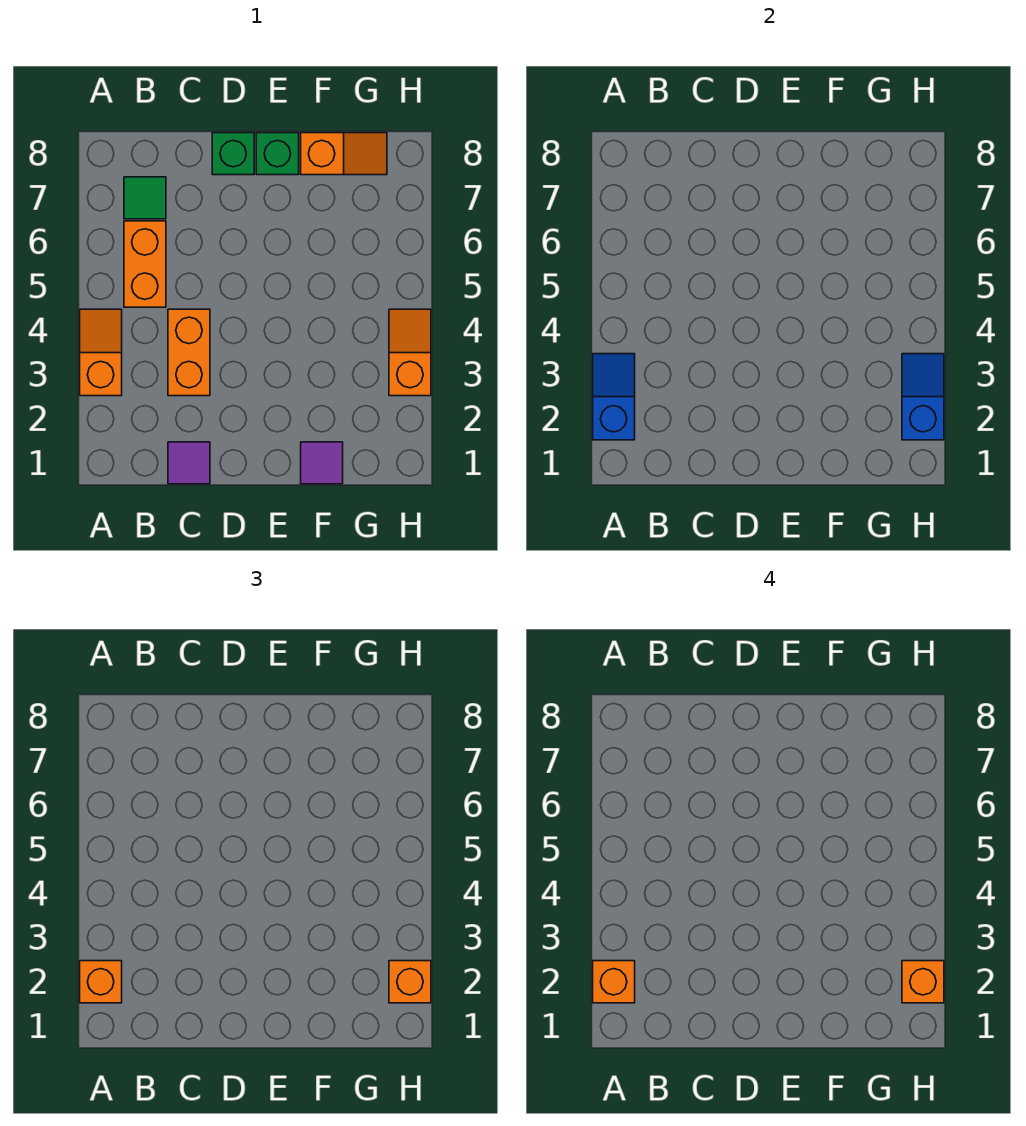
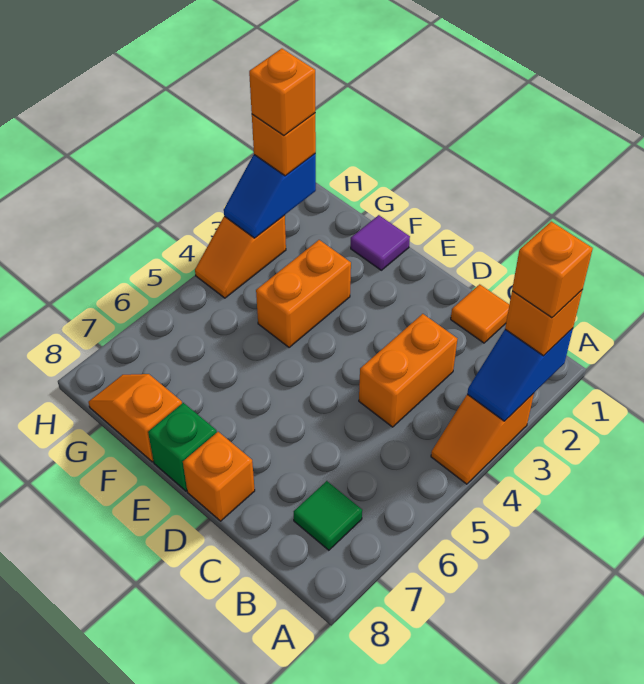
orange brick B5:B6 level 1 -> orange brick F3:F4 level 1
purple tile C1 level 1 -> orange tile C1 level 1
green brick D8 level 1 -> orange brick D8 level 1

